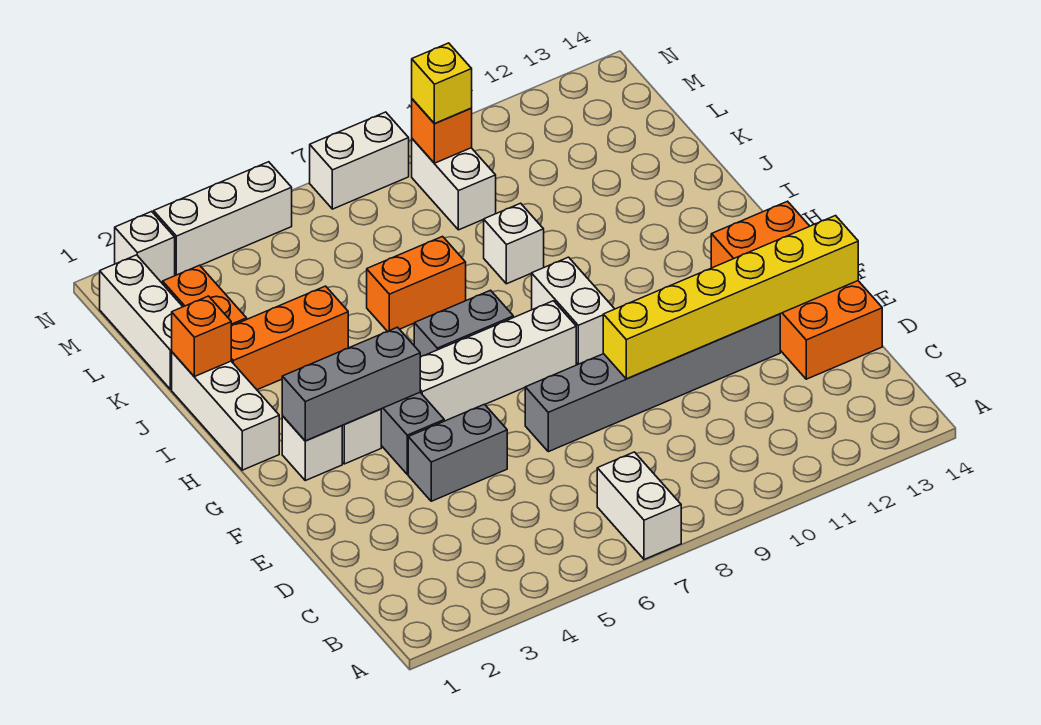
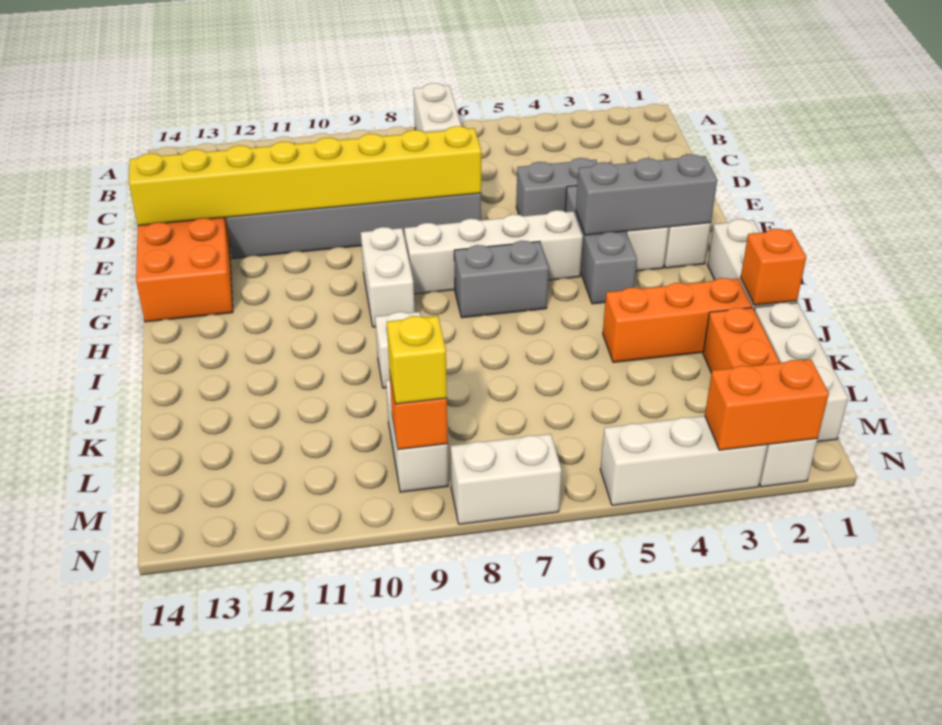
yellow brick E9:E14 level 2 -> yellow brick E7:E14 level 2
orange brick J6:J7 level 1 -> orange brick N2:N3 level 2

